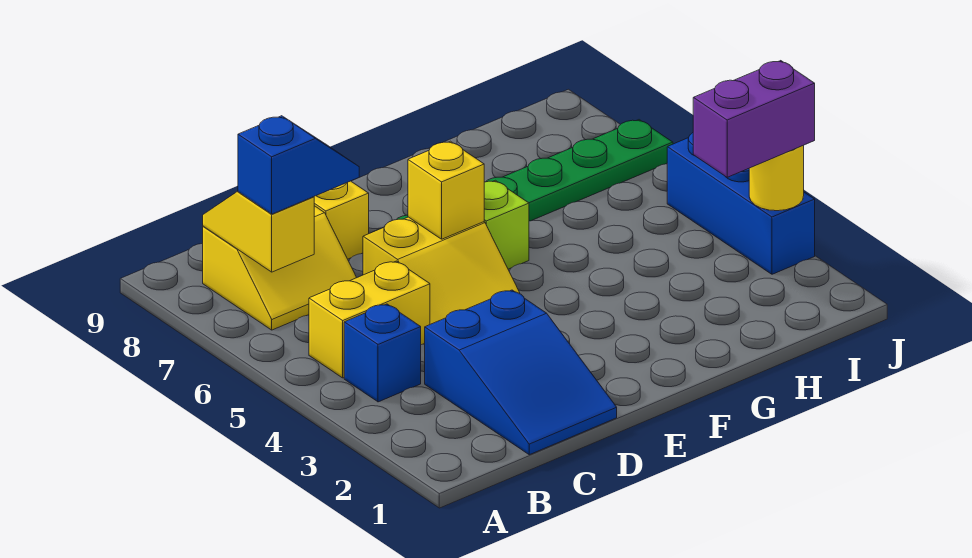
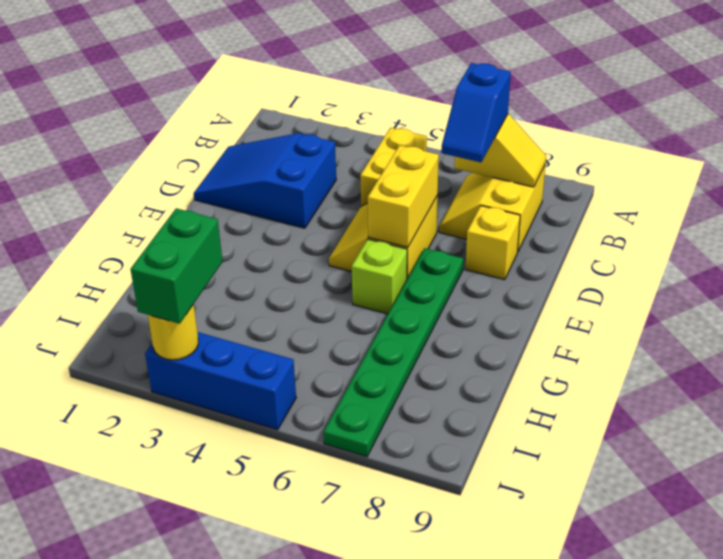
blue brick B4 level 1 -> none
yellow brick E6 level 2 -> yellow brick D6:E6 level 2
purple brick I3:J3 level 3 -> green brick I3:J3 level 3

